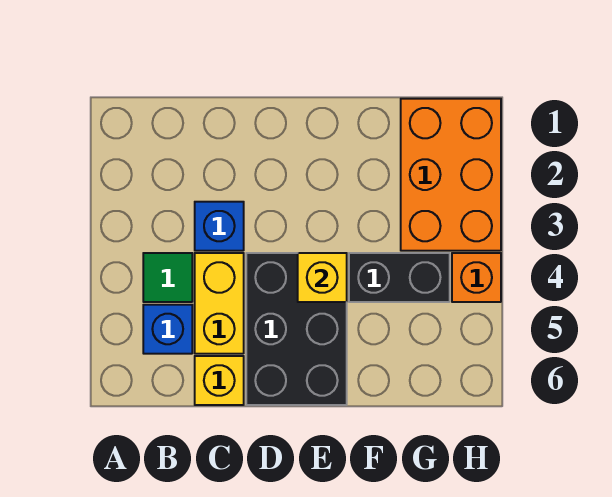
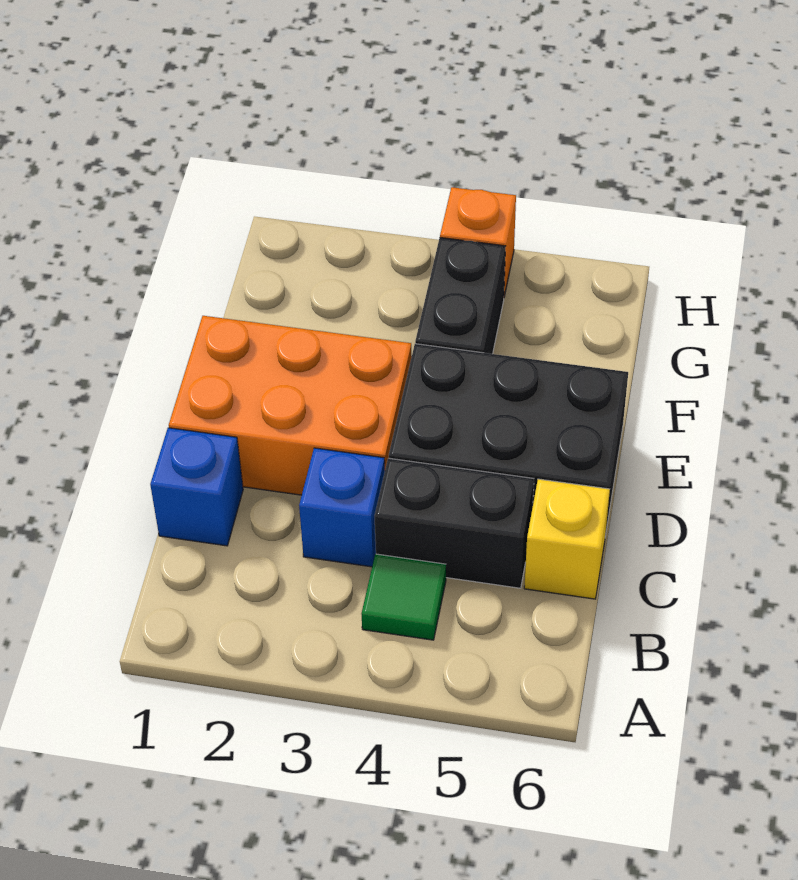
blue brick B5 level 1 -> blue brick C1 level 1
yellow brick C4:C5 level 1 -> black brick C4:C5 level 1
yellow brick E4 level 2 -> none
orange brick G1:H3 level 1 -> orange brick D1:E3 level 1

